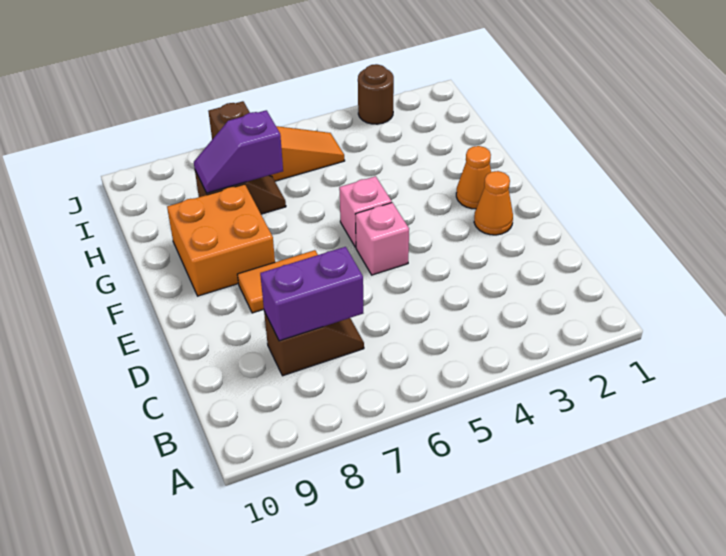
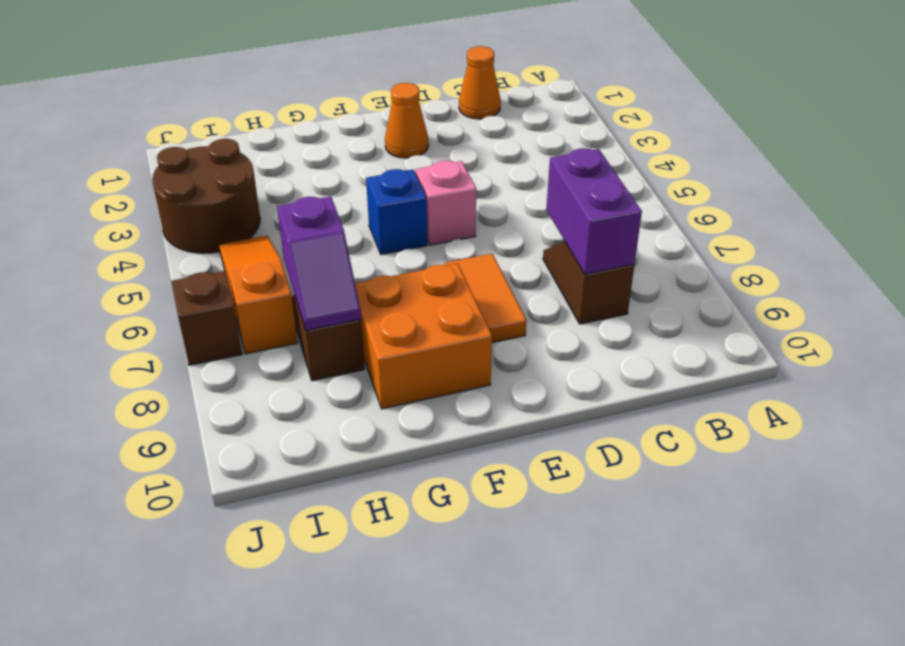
orange cone F2 level 1 -> orange cone C1 level 1
pink brick F5 level 1 -> blue brick F5 level 1
brown round brick J3 level 1 -> brown round brick I3:J4 level 1

